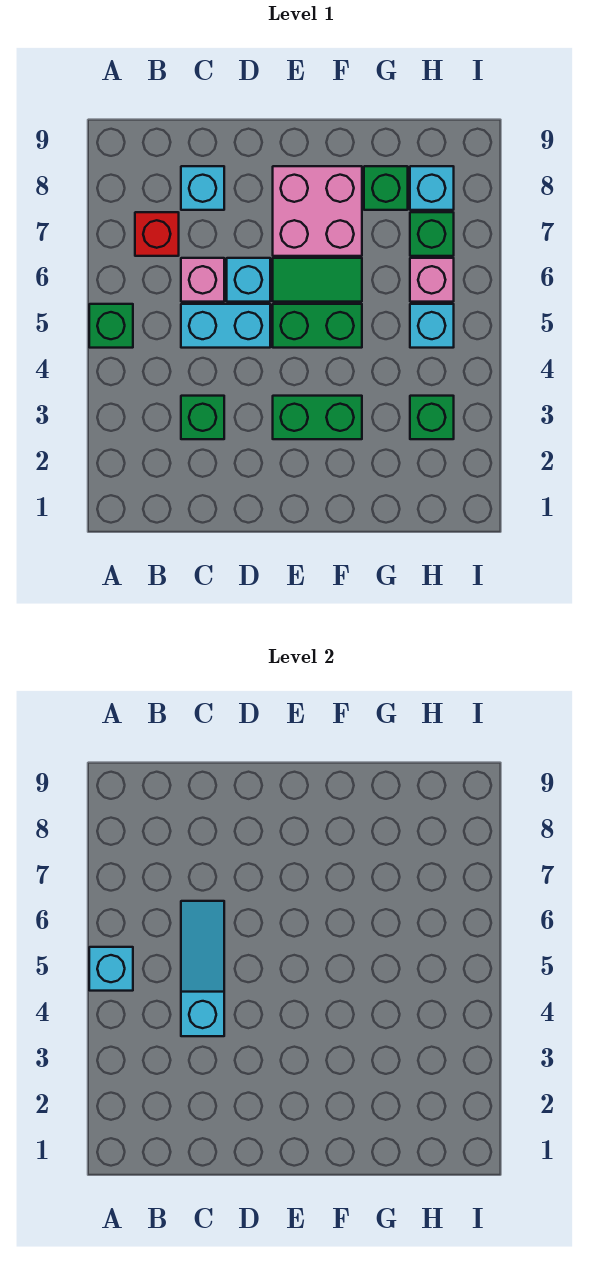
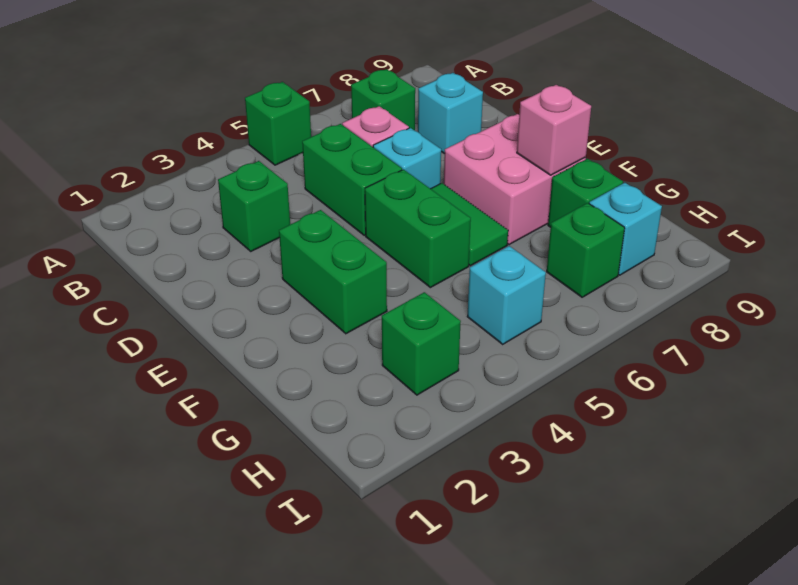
cyan brick A5 level 2 -> none
red brick B7 level 1 -> green brick B7 level 1
cyan slope C4:C6 level 2 top 4 -> none
cyan brick C5:D5 level 1 -> green brick C5:D5 level 1
pink brick H6 level 1 -> pink brick F8 level 2

